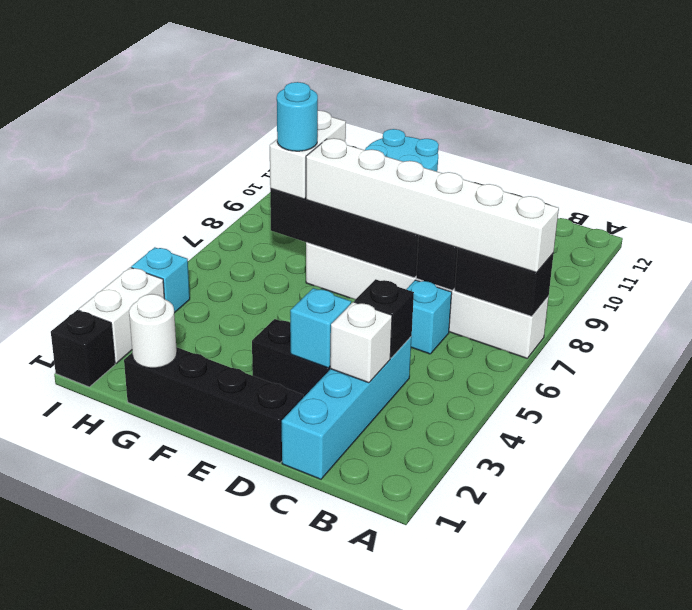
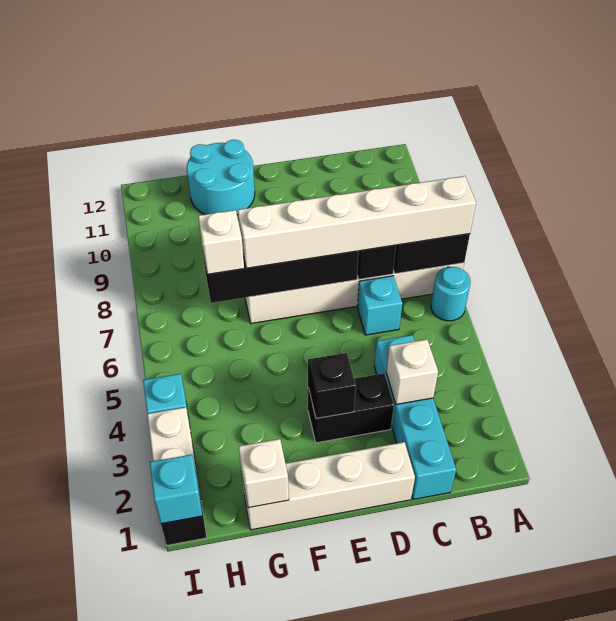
black brick C4 level 2 -> black brick E3 level 2
black brick D1:G1 level 1 -> white brick D1:G1 level 1
cyan brick D3 level 2 -> cyan brick I1 level 2
white round brick G1 level 2 -> white brick G1 level 2
white brick G7:G8 level 3 -> white brick G7 level 3
cyan round brick G7 level 4 -> cyan round brick A6 level 1

